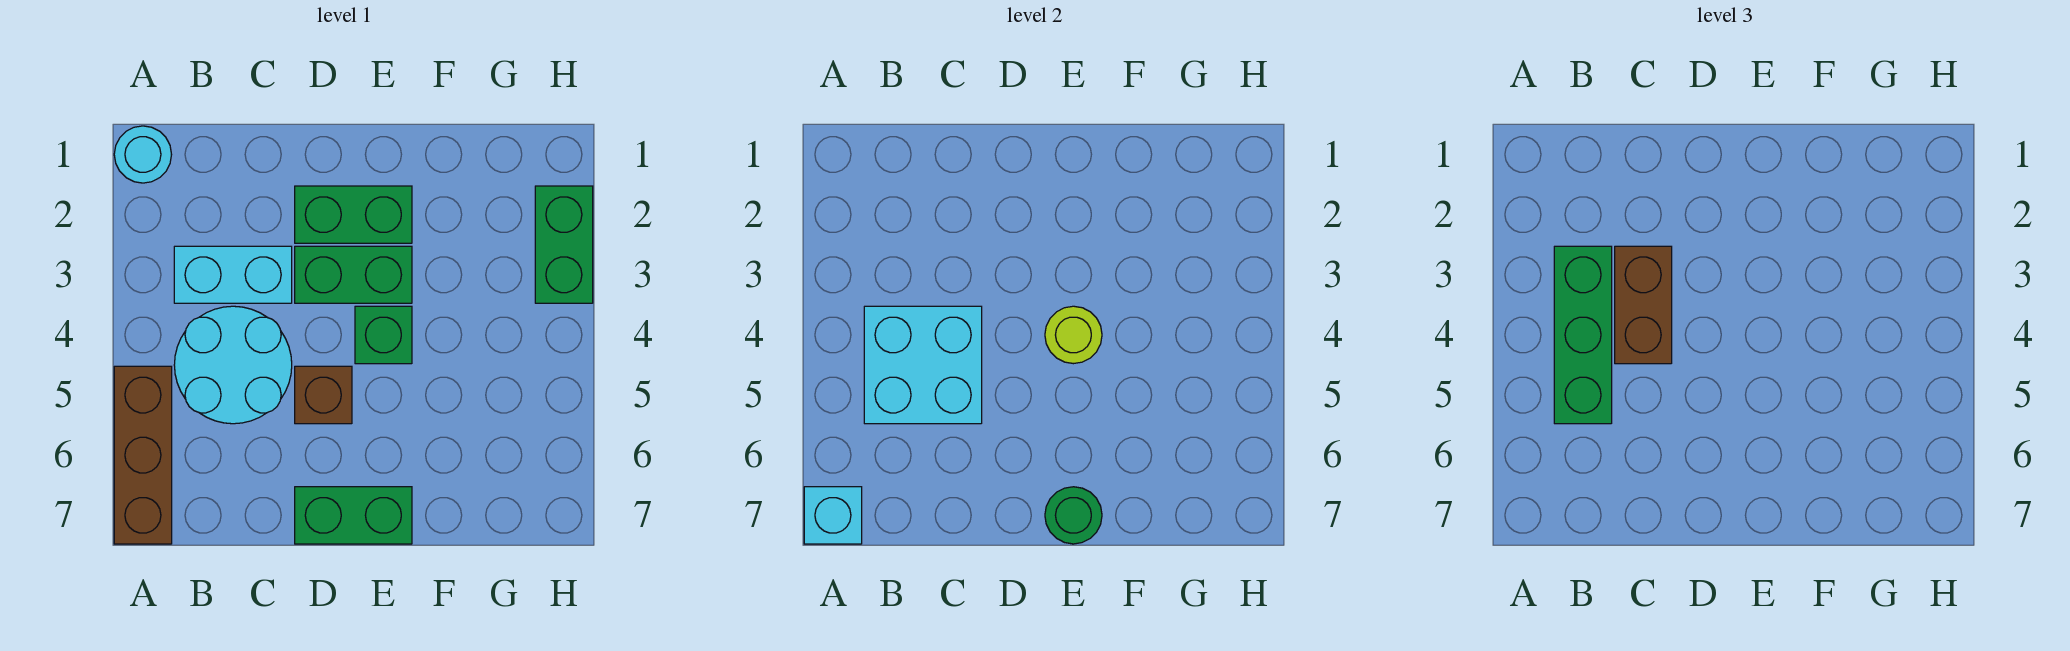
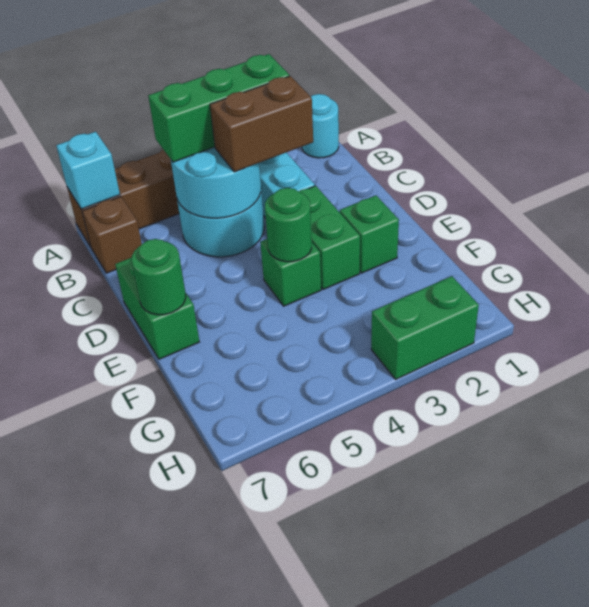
cyan brick B4:C5 level 2 -> cyan round brick B4:C5 level 2
green brick D2:E2 level 1 -> green brick E2 level 1
brown brick D5 level 1 -> brown brick B7 level 1
lime round brick E4 level 2 -> green round brick E4 level 2

